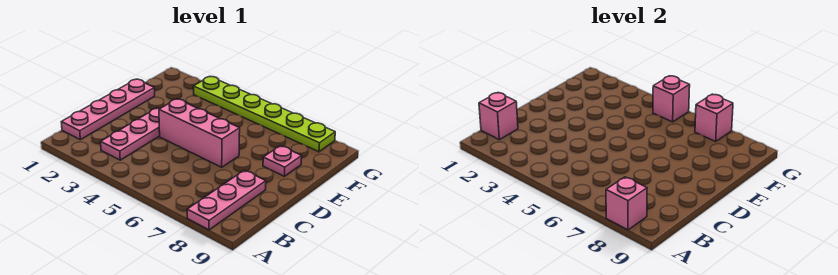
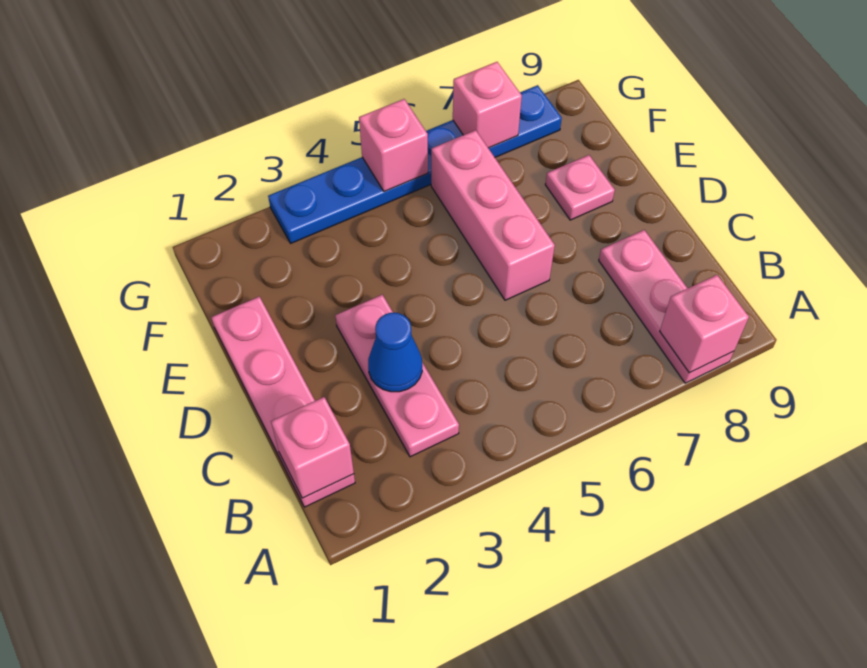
none -> blue cone C3 level 2
pink brick D4:D6 level 1 -> pink brick D6:F6 level 1
lime plate G3:G8 level 1 -> blue plate G3:G8 level 1

